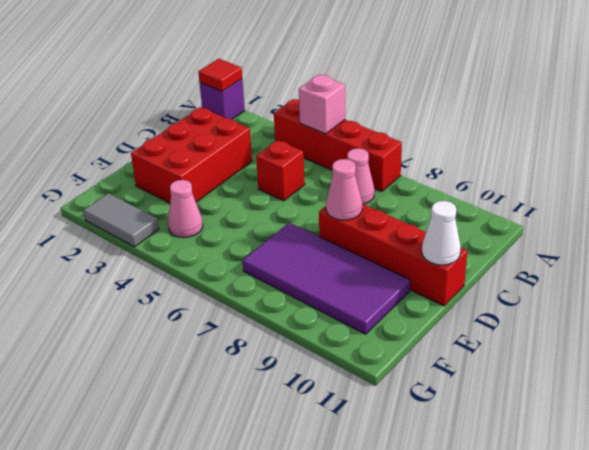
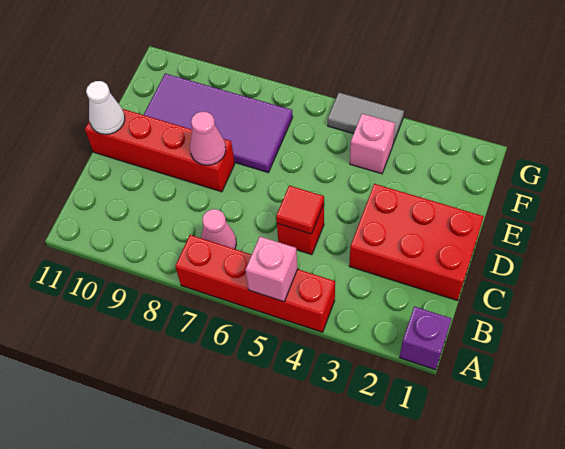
red tile A1 level 2 -> red tile C5 level 2
red brick C2:E3 level 1 -> red brick C1:D3 level 1
pink cone F4 level 1 -> pink brick F4 level 1
grey tile G2:G3 level 1 -> grey tile G4:G5 level 1

